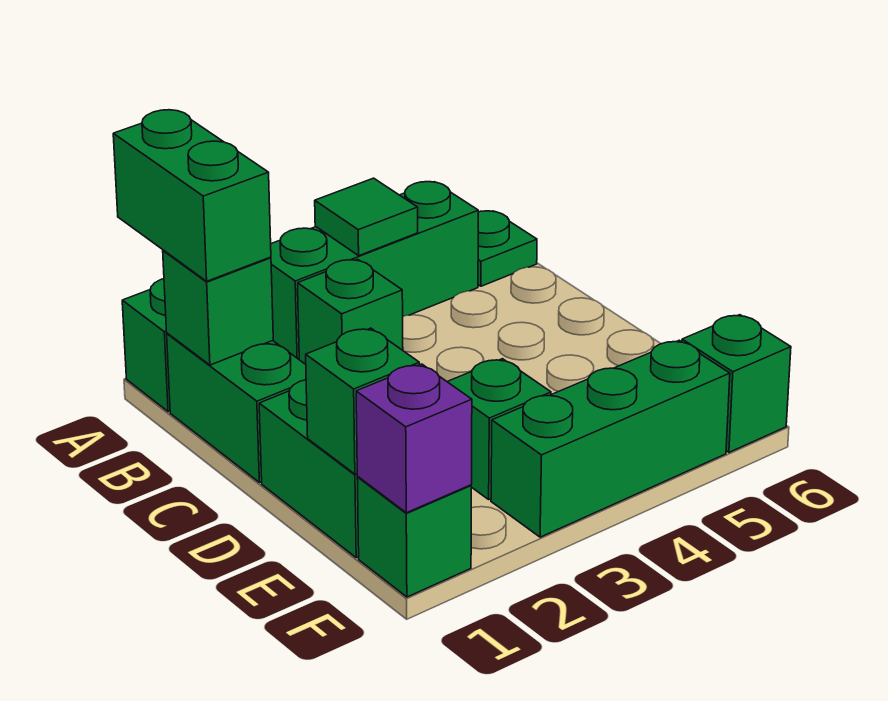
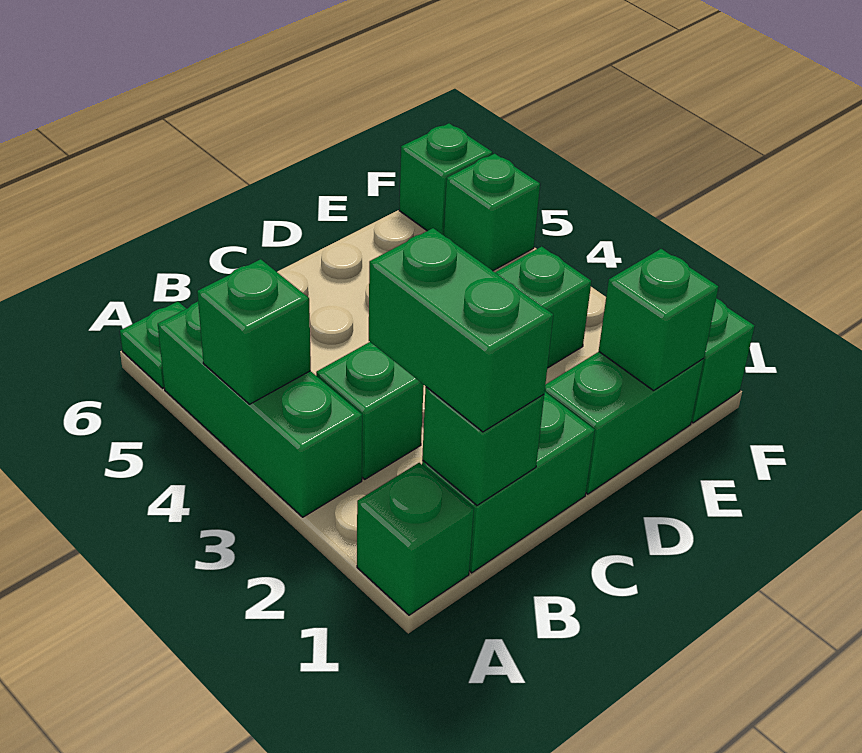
green brick A1:B1 level 3 -> green brick B1:B2 level 3
green tile A4 level 2 -> green brick A4 level 2
purple brick F1 level 2 -> none
green brick F3:F5 level 1 -> green brick F5 level 1

